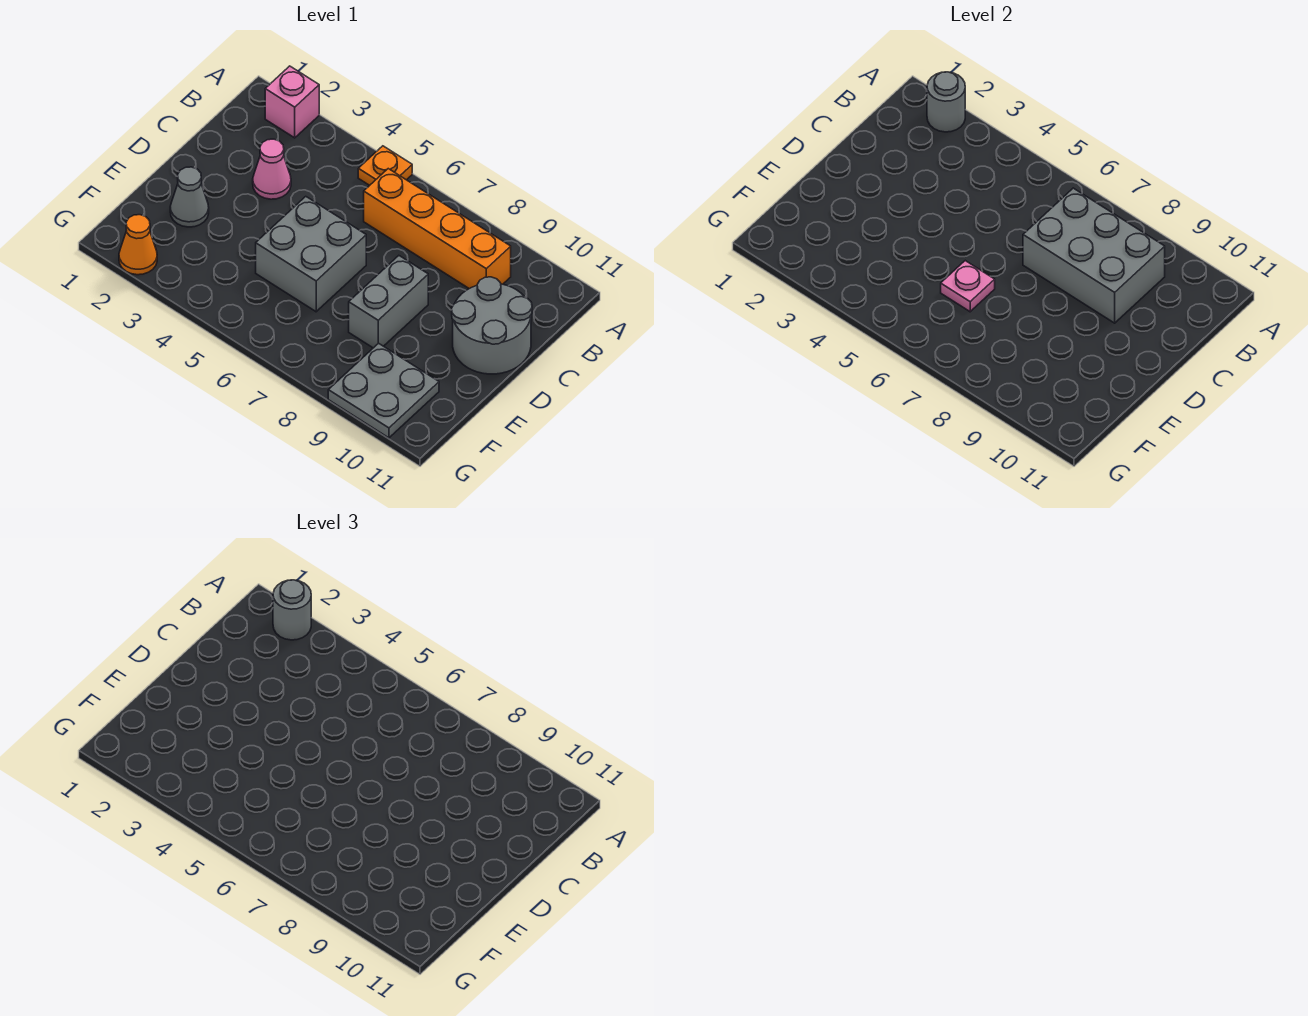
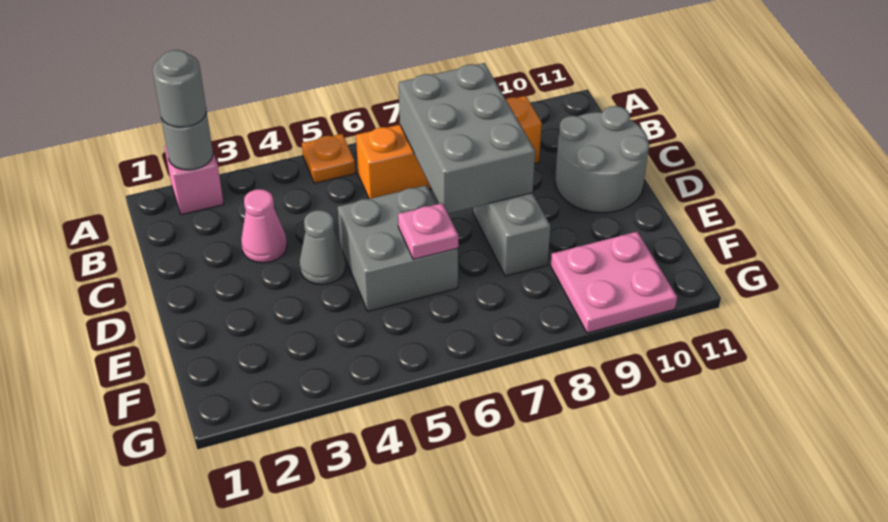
grey brick B7:C9 level 2 -> grey brick B7:D8 level 2
grey cone E2 level 1 -> grey cone D4 level 1
grey plate F9:G10 level 1 -> pink plate F9:G10 level 1
orange cone G2 level 1 -> none

